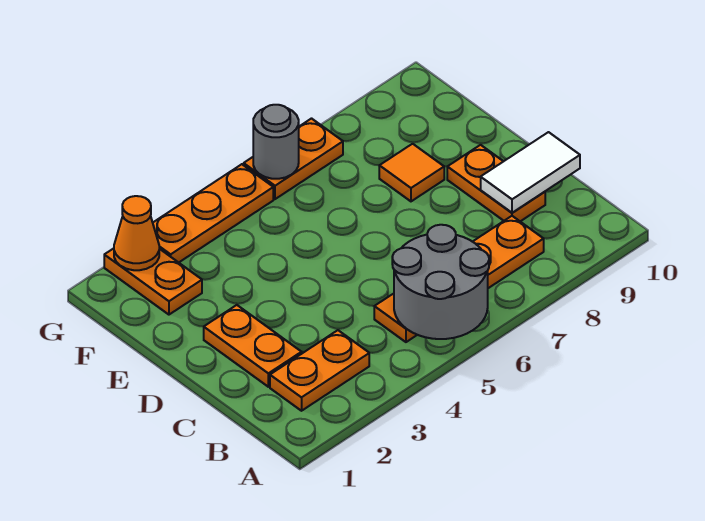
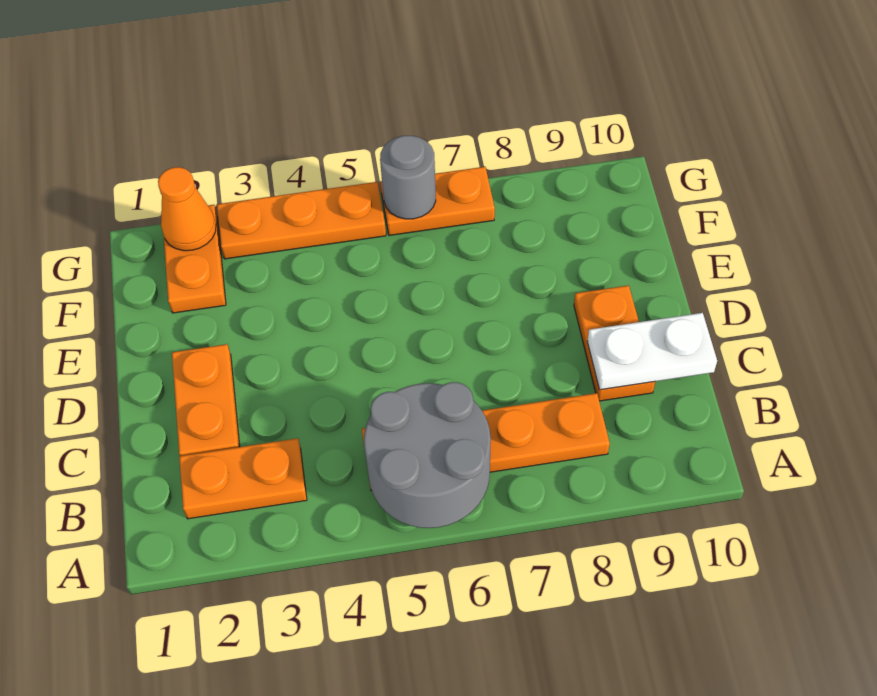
white tile C9:C10 level 2 -> white plate C9:C10 level 2
orange tile E8 level 1 -> none

